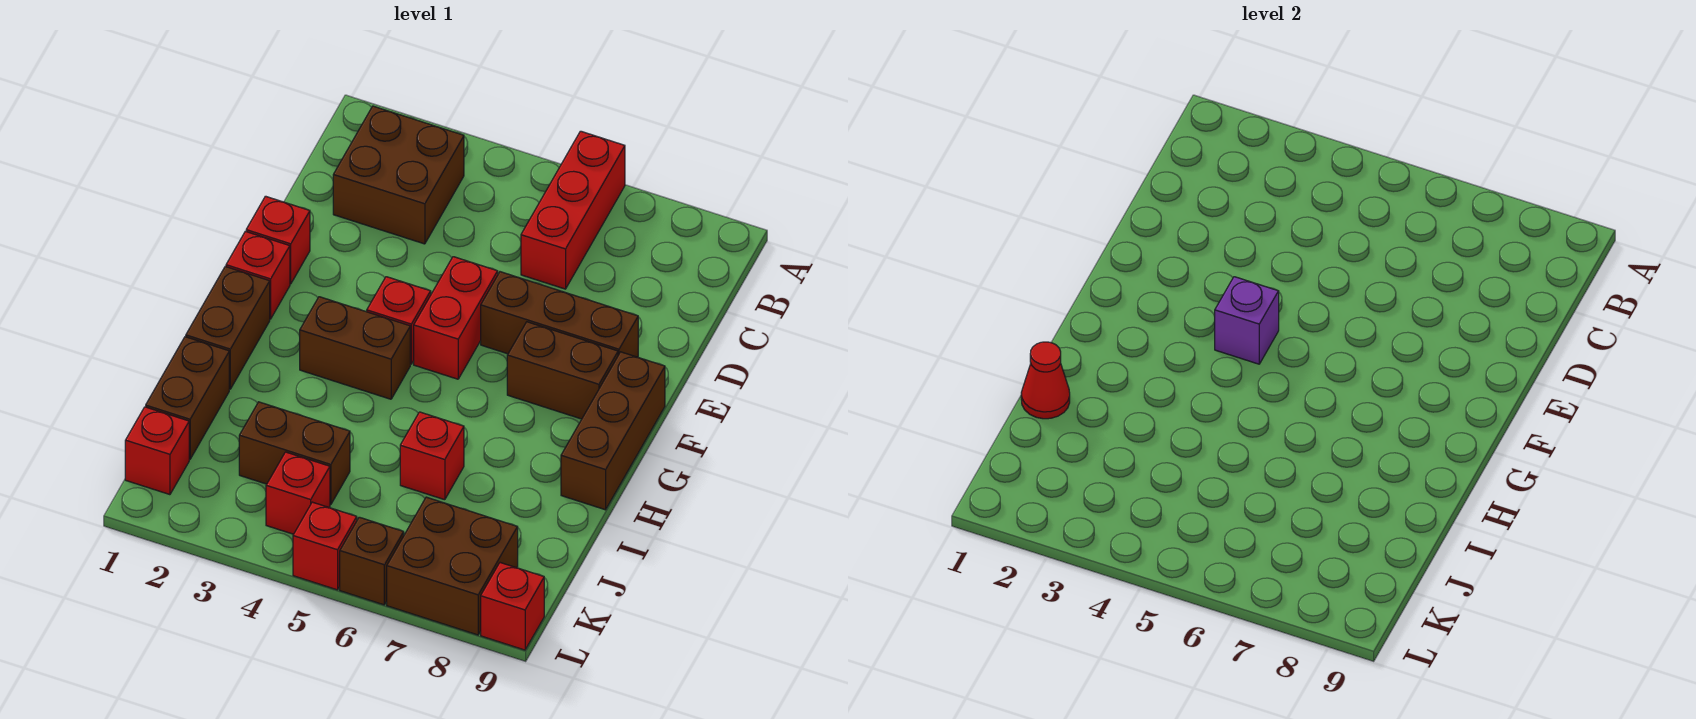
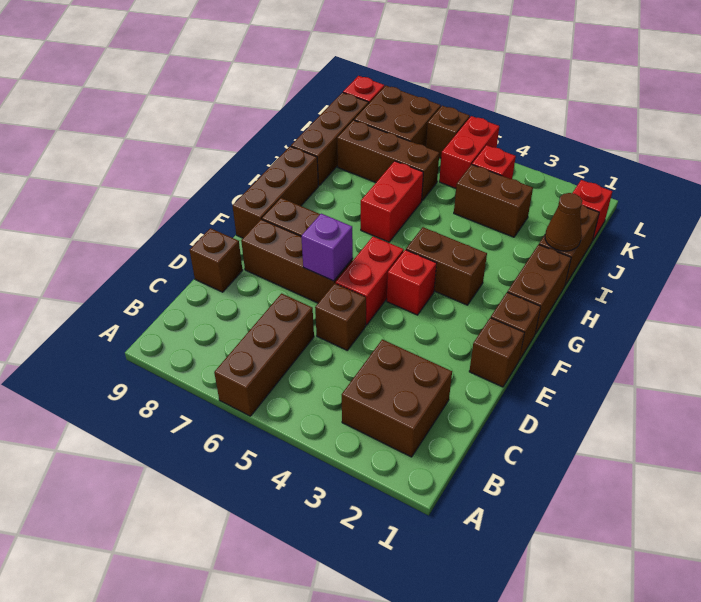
red brick A6:C6 level 1 -> brown brick A6:C6 level 1
none -> brown brick D5 level 1
none -> brown brick D9 level 1
red brick E1 level 1 -> brown brick E1 level 1
red brick F1 level 1 -> brown brick F1 level 1
purple brick F4 level 2 -> purple brick E6 level 2
red cone I1 level 2 -> brown cone I1 level 2
red brick I6 level 1 -> red brick H6:I6 level 1
none -> brown brick I9:K9 level 1
none -> brown brick J6:J8 level 1
red brick L5 level 1 -> red brick K5:L5 level 1

